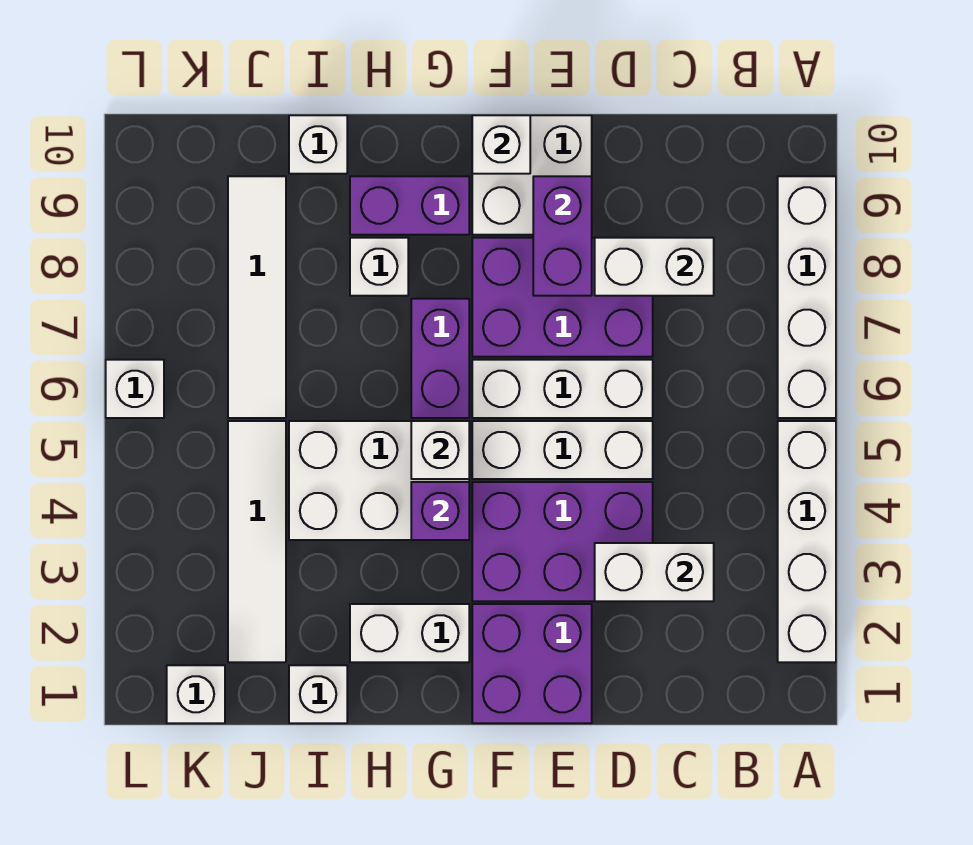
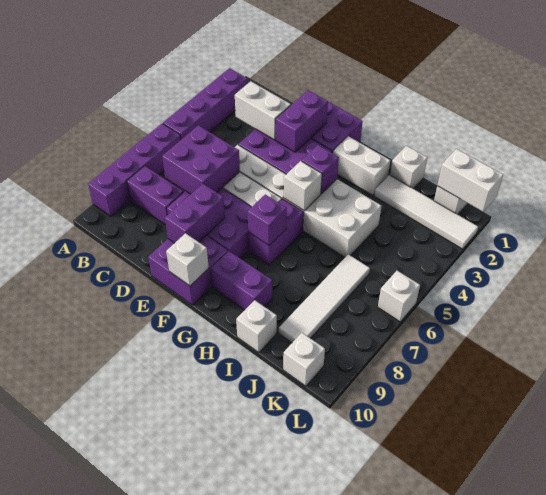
white brick A2:A5 level 1 -> purple brick A2:A5 level 1
white brick A6:A9 level 1 -> purple brick A6:A9 level 1
none -> purple brick B8:C8 level 1
none -> purple brick C6:D7 level 2
white brick C8:D8 level 2 -> white brick K1:L1 level 2
none -> purple brick E2:E3 level 2
white brick E9:F10 level 1 -> purple brick E9:F10 level 1
none -> purple brick G7 level 2
white brick H8 level 1 -> white brick K10 level 1
white tile J2:J5 level 1 -> white tile I2:L2 level 1

